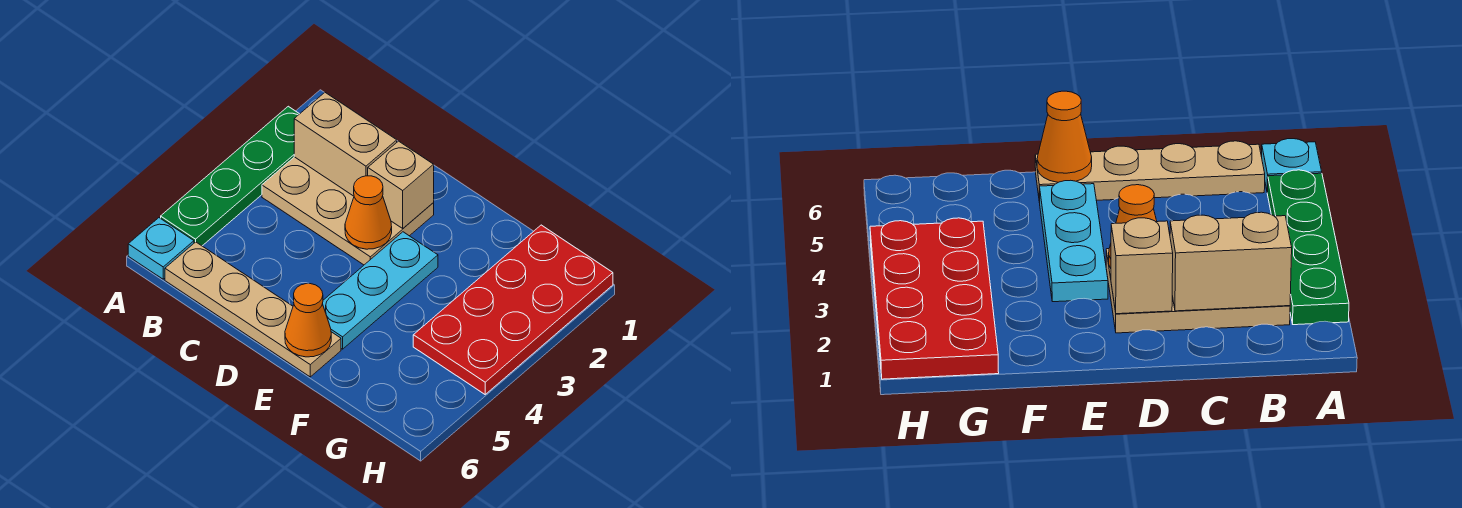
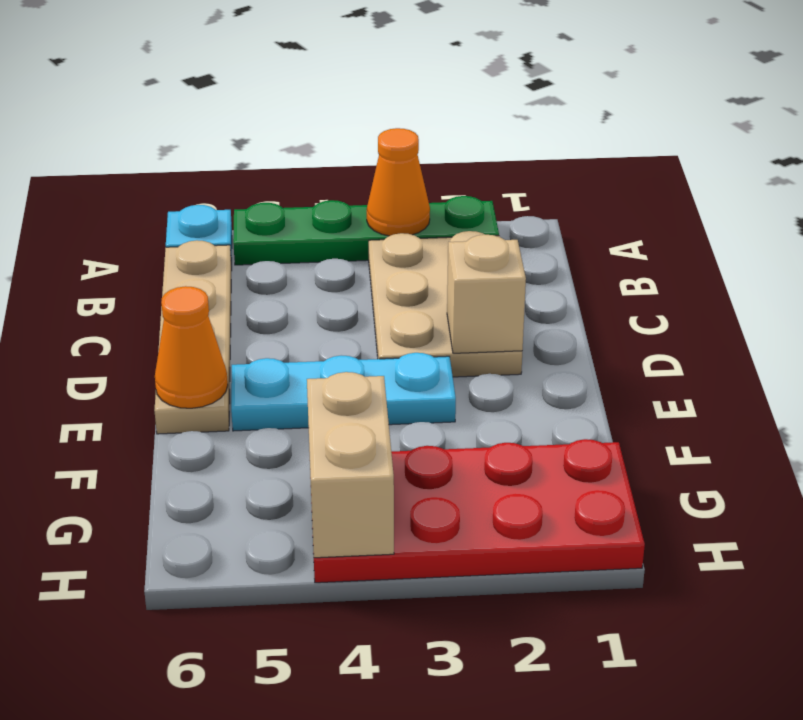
tan brick B2:C2 level 2 -> tan brick G4:H4 level 2
orange cone D3 level 2 -> orange cone A3 level 2

